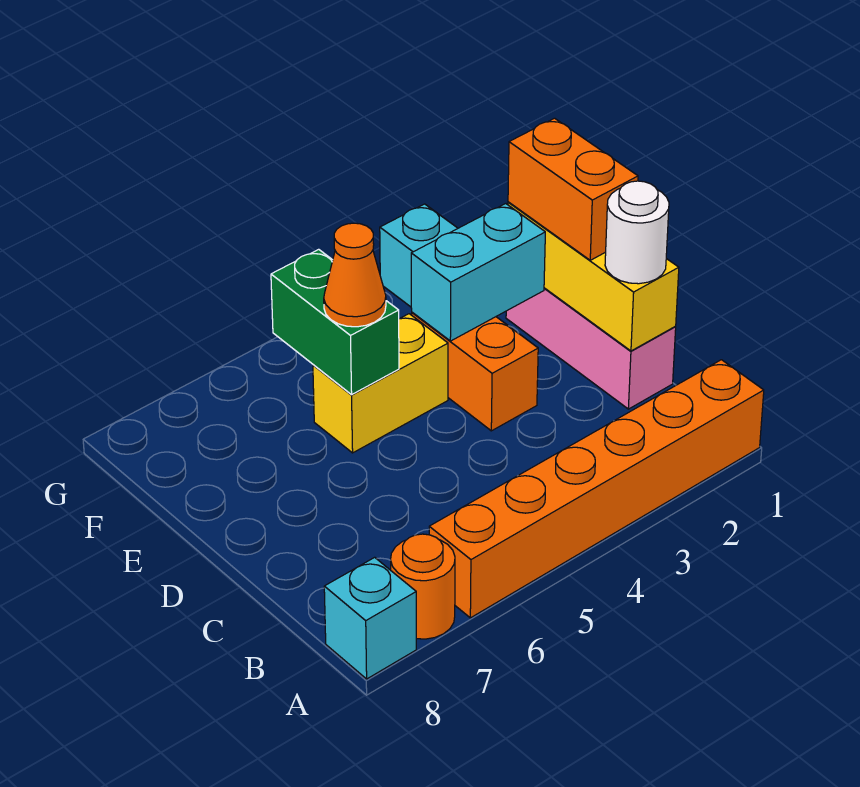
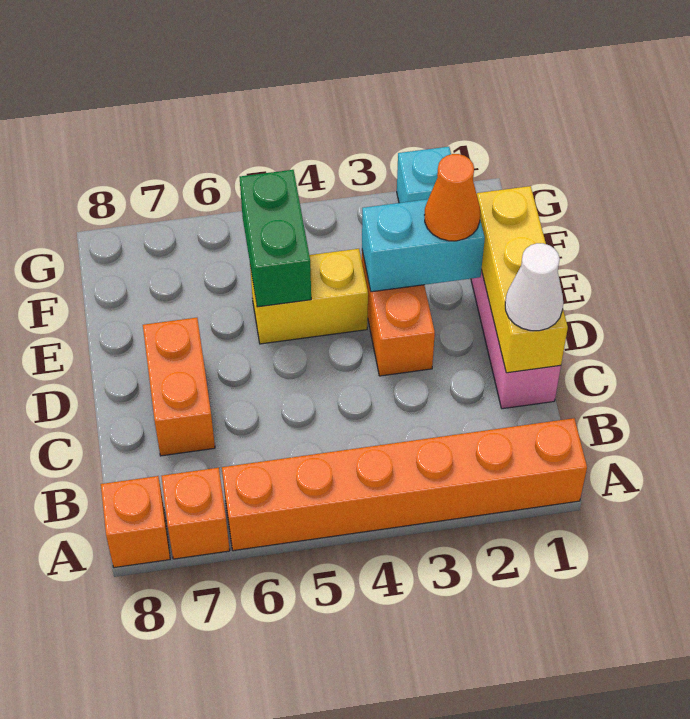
orange round brick A7 level 1 -> orange brick A7 level 1
cyan brick A8 level 1 -> orange brick A8 level 1
white round brick C1 level 3 -> white cone C1 level 3
orange brick D1:E1 level 3 -> orange brick C7:D7 level 1
orange cone E5 level 3 -> orange cone E2 level 3

